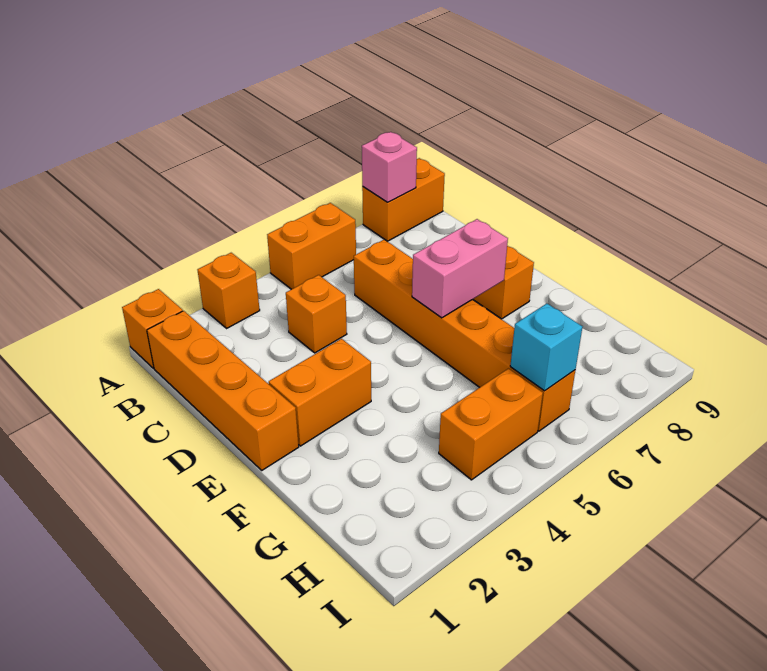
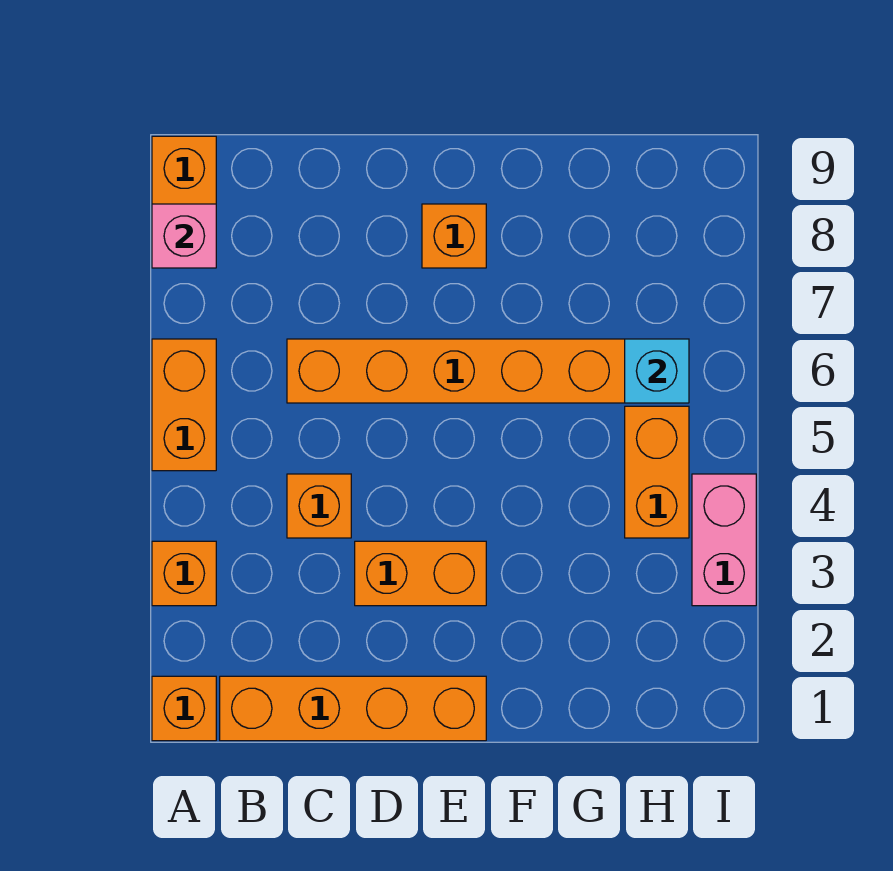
orange brick E2:E3 level 1 -> orange brick D3:E3 level 1
pink brick E6:E7 level 2 -> pink brick I3:I4 level 1

